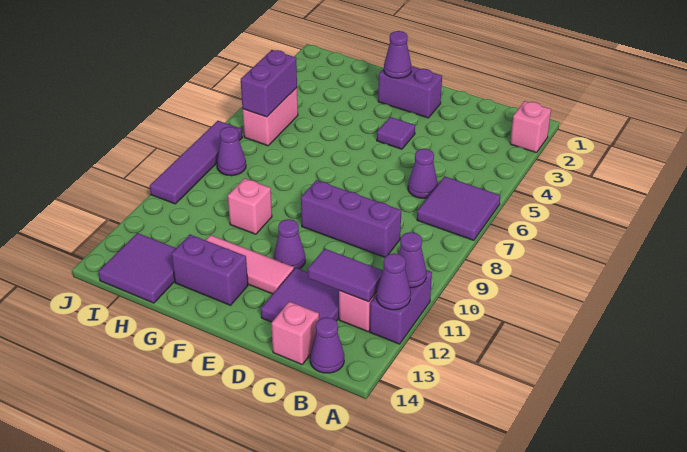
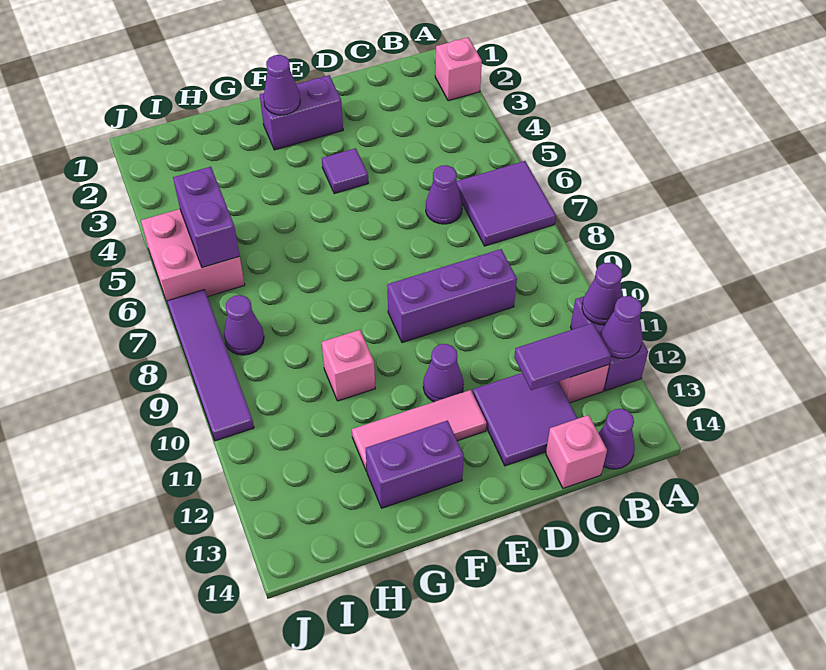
purple tile H13:I14 level 1 -> none
pink brick I5:I6 level 1 -> pink brick I5:J6 level 1

